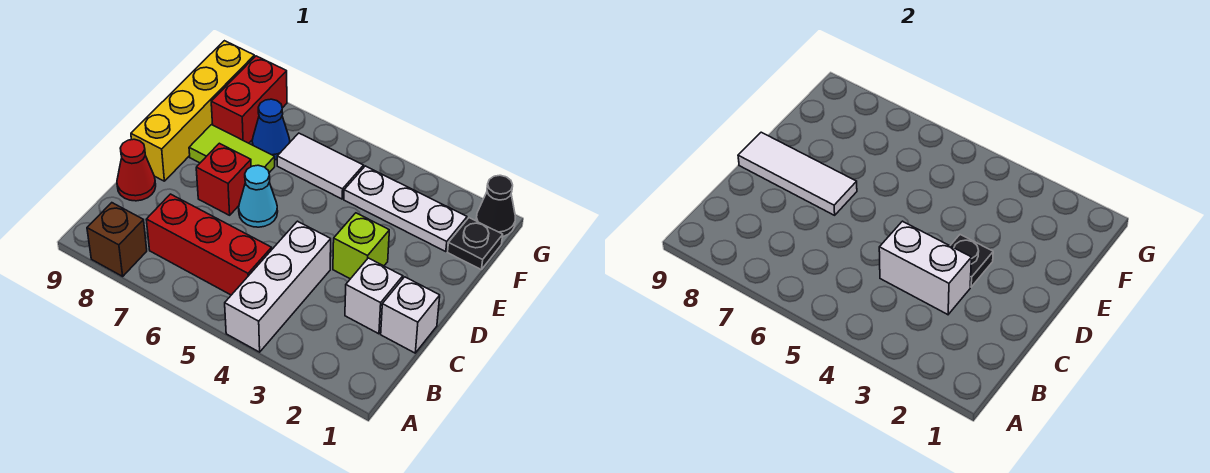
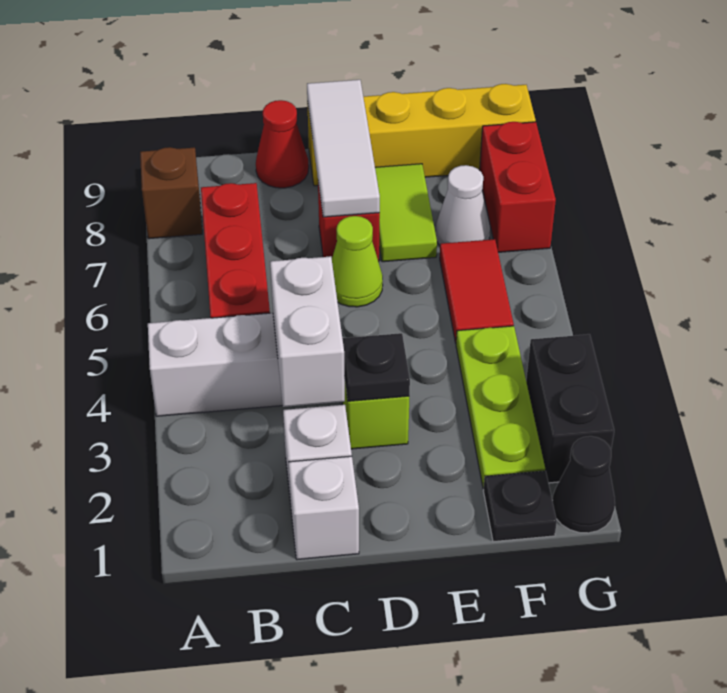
cyan cone D6 level 1 -> lime cone D6 level 1
white plate F2:F4 level 1 -> lime plate F2:F4 level 1
white tile F5:F6 level 1 -> red tile F5:F6 level 1
blue cone F7 level 1 -> white cone F7 level 1
red brick F8:G8 level 1 -> red brick G7:G8 level 1
none -> black brick G2:G3 level 1

